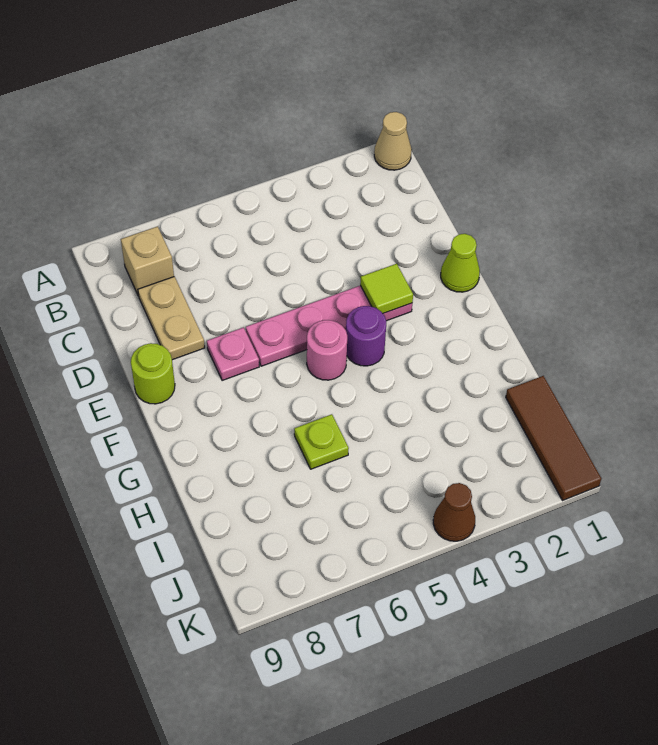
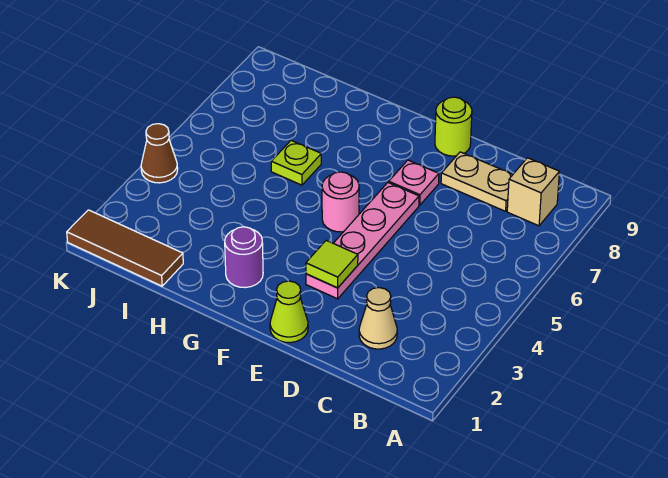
tan cone A1 level 1 -> tan cone C2 level 1
purple round brick F4 level 1 -> purple round brick G2 level 1

